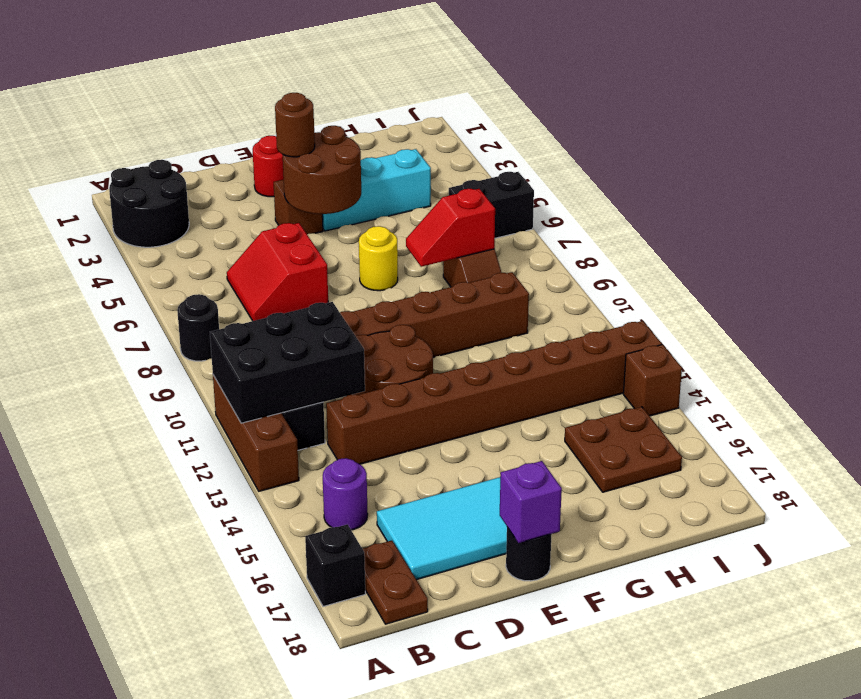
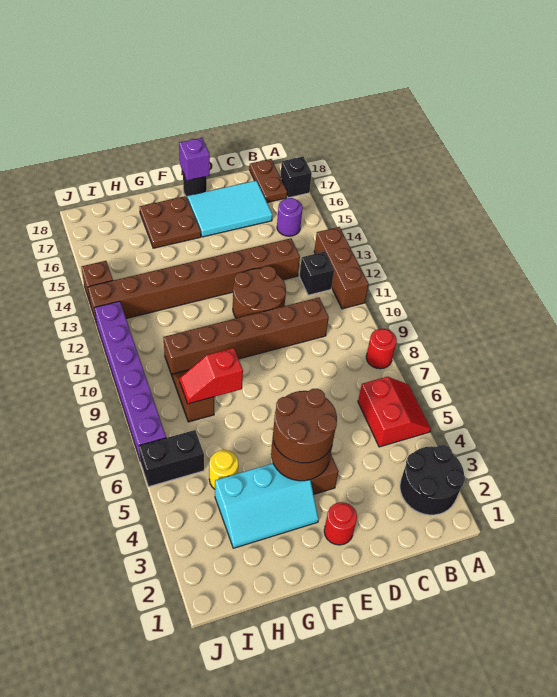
black round brick A8 level 1 -> red round brick A8 level 1
black brick A11:C12 level 2 -> none
red slope C6:D7 level 1 top D -> red slope A5:B6 level 1 top B
brown round brick E4 level 3 -> brown round brick E4:F5 level 3
yellow round brick F7 level 1 -> yellow round brick H5 level 1
red slope G8:H8 level 2 top H -> red slope G8:H8 level 2 top G
brown plate H15:I16 level 1 -> brown plate F16:G17 level 1
none -> purple brick J7:J12 level 1

